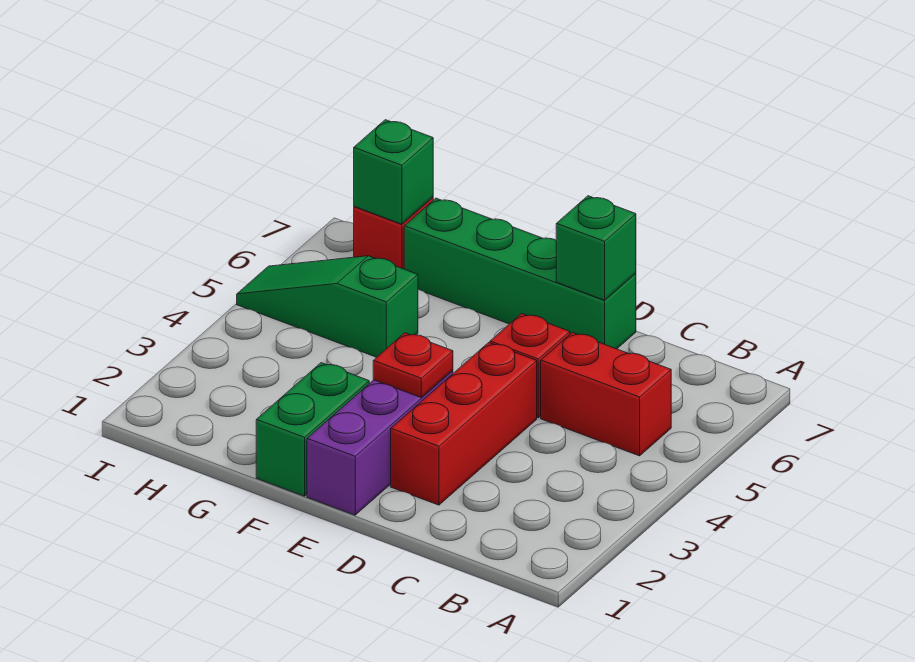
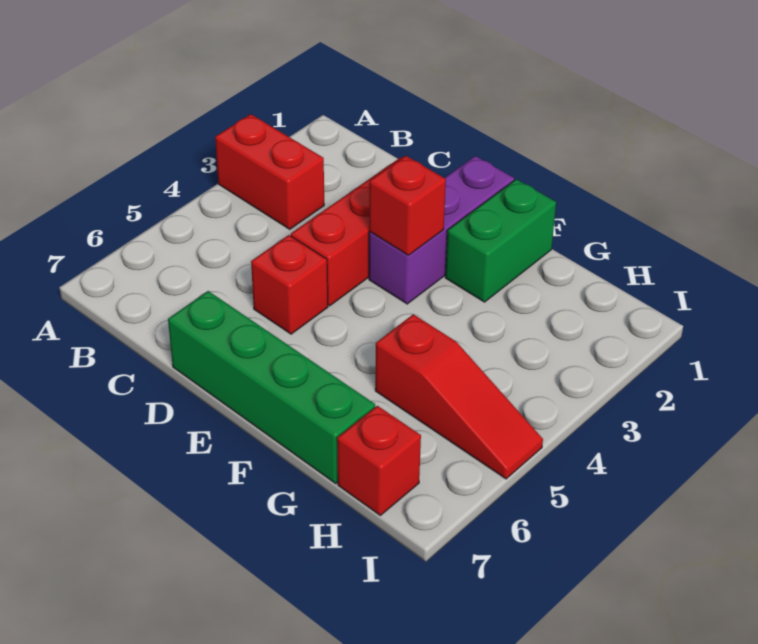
red brick B5:C5 level 1 -> red brick A3:B3 level 1
green brick D7 level 2 -> none
red plate E3 level 2 -> red brick E3 level 2
green slope G5:I5 level 1 top G -> red slope G5:I5 level 1 top G
green brick H7 level 2 -> none

